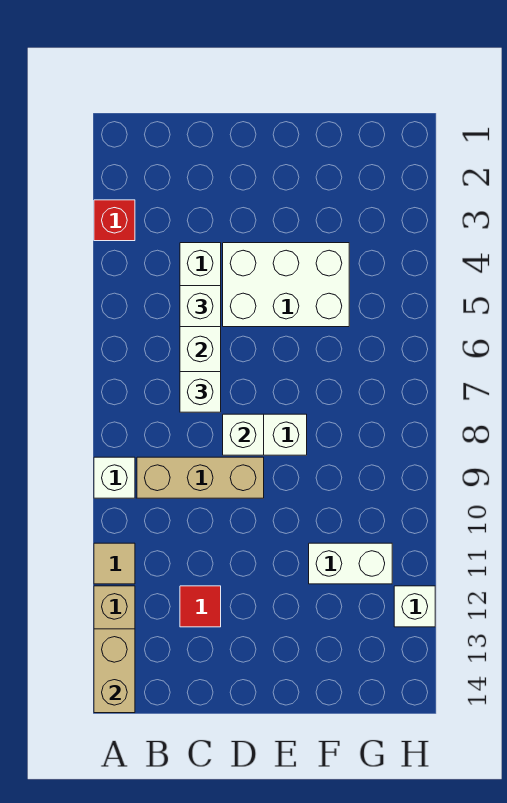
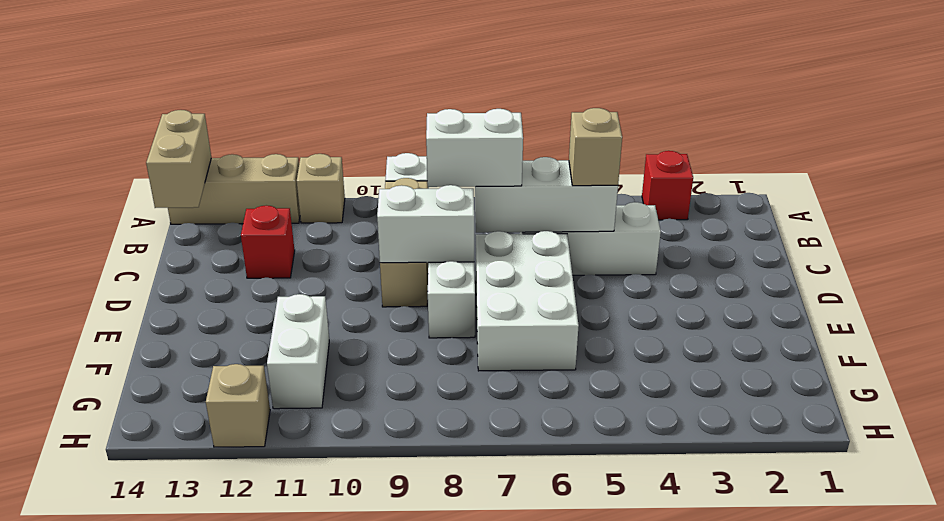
tan tile A11 level 1 -> tan brick A11 level 1
tan brick A13:A14 level 2 -> tan brick A14:B14 level 2
white brick C5 level 3 -> tan brick C5 level 3
white brick C7 level 3 -> white brick C7:C8 level 3
red tile C12 level 1 -> red brick C12 level 1
white brick D4:F5 level 1 -> white brick D6:F7 level 1
white brick D8 level 2 -> white brick D8:D9 level 2
white brick H12 level 1 -> tan brick H12 level 1

